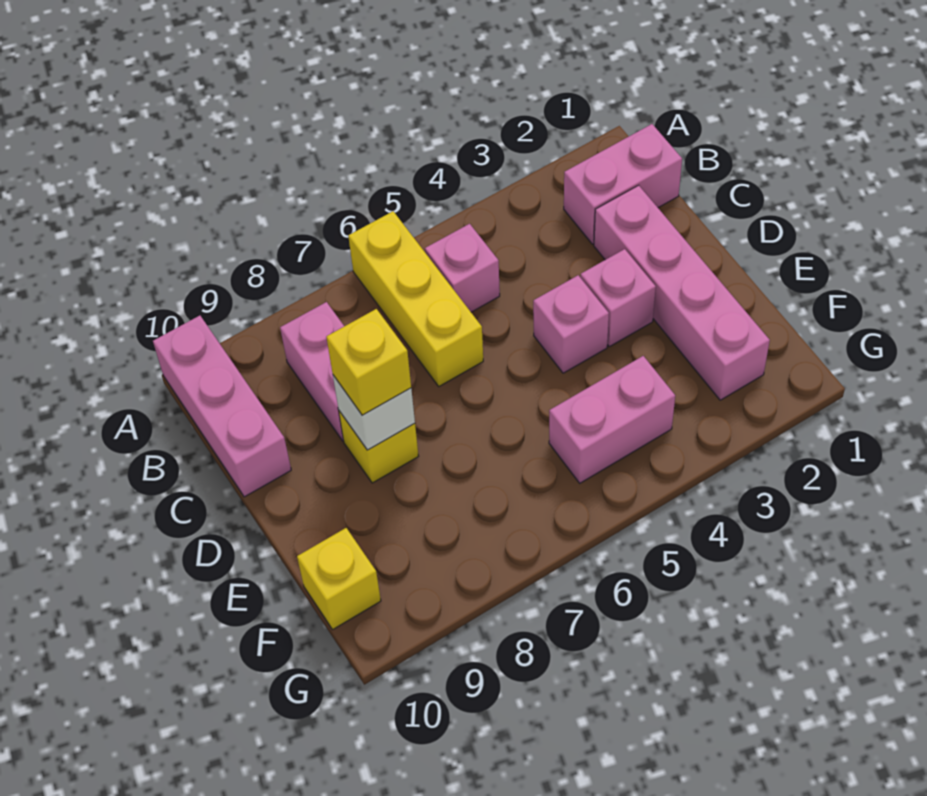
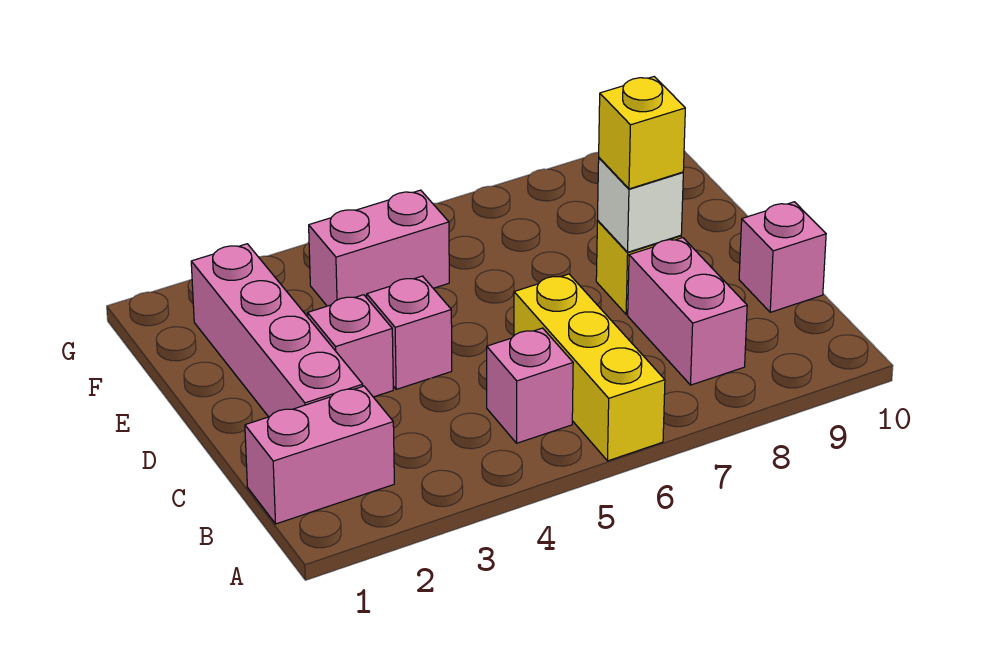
pink brick A10:C10 level 1 -> pink brick C10 level 1
yellow brick F10 level 1 -> none

